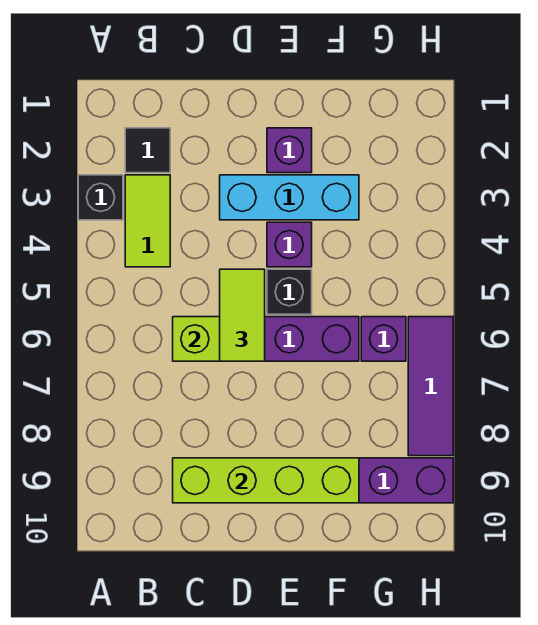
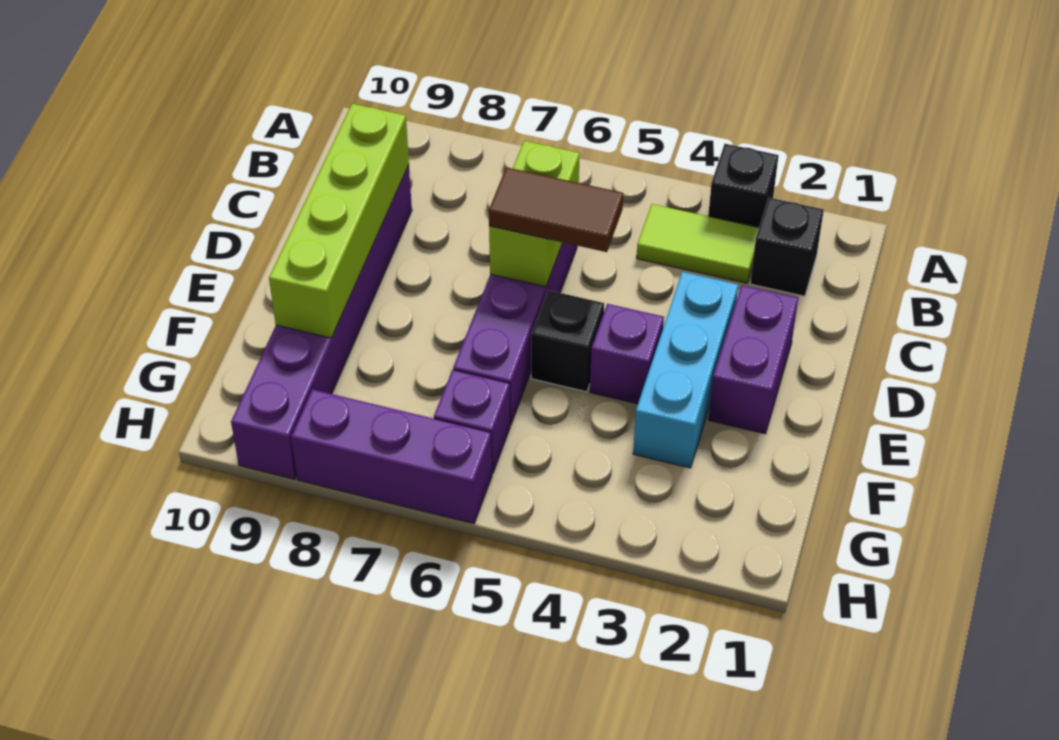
black tile B2 level 1 -> black brick B2 level 1
lime tile D5:D6 level 3 -> brown tile D5:D6 level 3
purple brick E2 level 1 -> purple brick D2:E2 level 1
purple tile H6:H8 level 1 -> purple brick H6:H8 level 1

